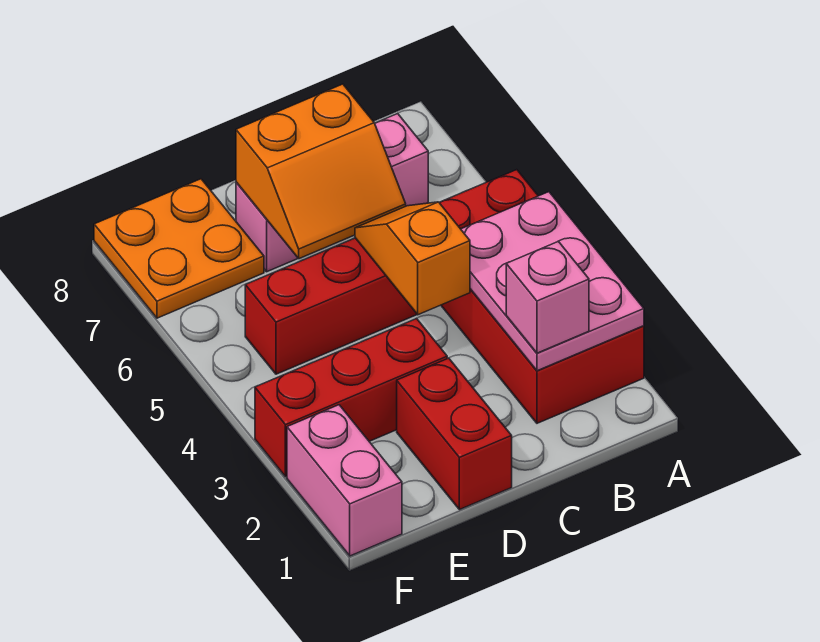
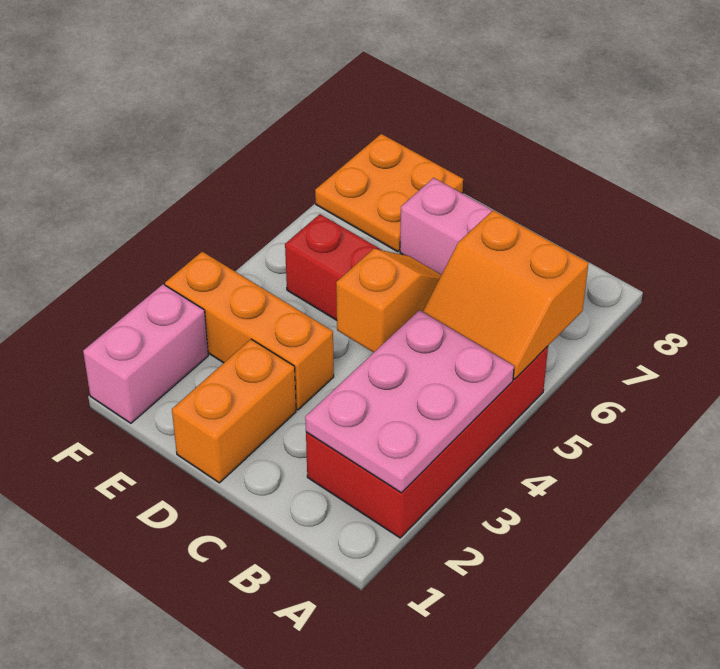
pink brick B2 level 3 -> none
orange slope C6:D7 level 2 top 7 -> orange slope A5:B6 level 2 top 6
red brick D1:D2 level 1 -> orange brick D1:D2 level 1
red brick D3:F3 level 1 -> orange brick D3:F3 level 1

